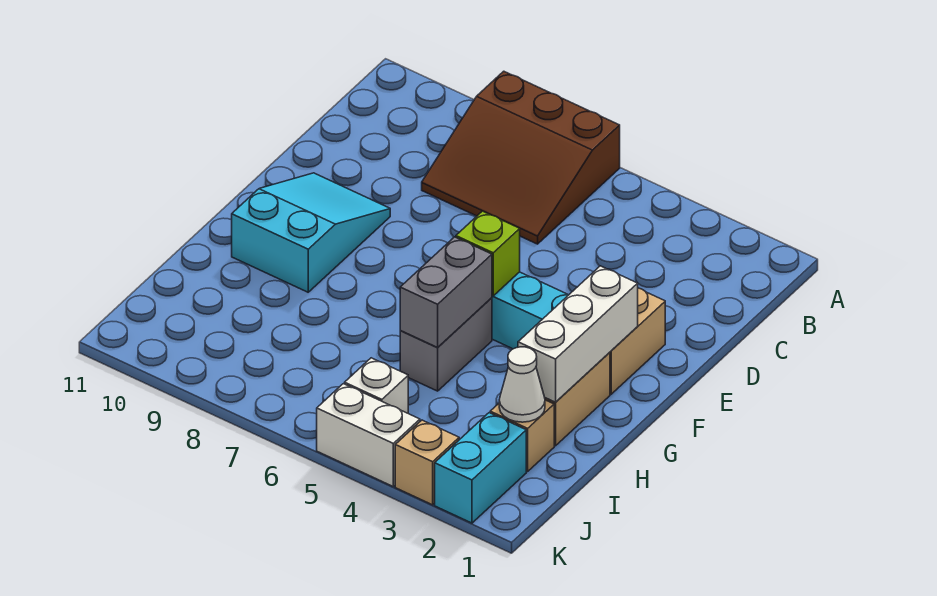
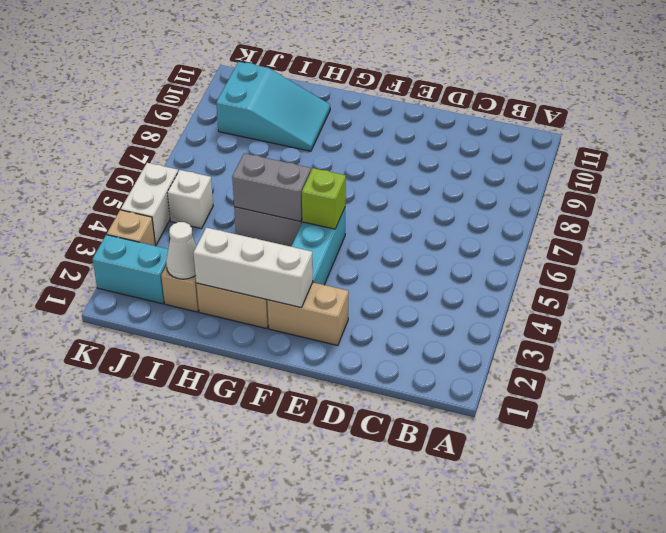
brown slope A6:C8 level 1 top A -> none
cyan slope E9:G10 level 1 top G -> cyan slope H9:J10 level 1 top J

